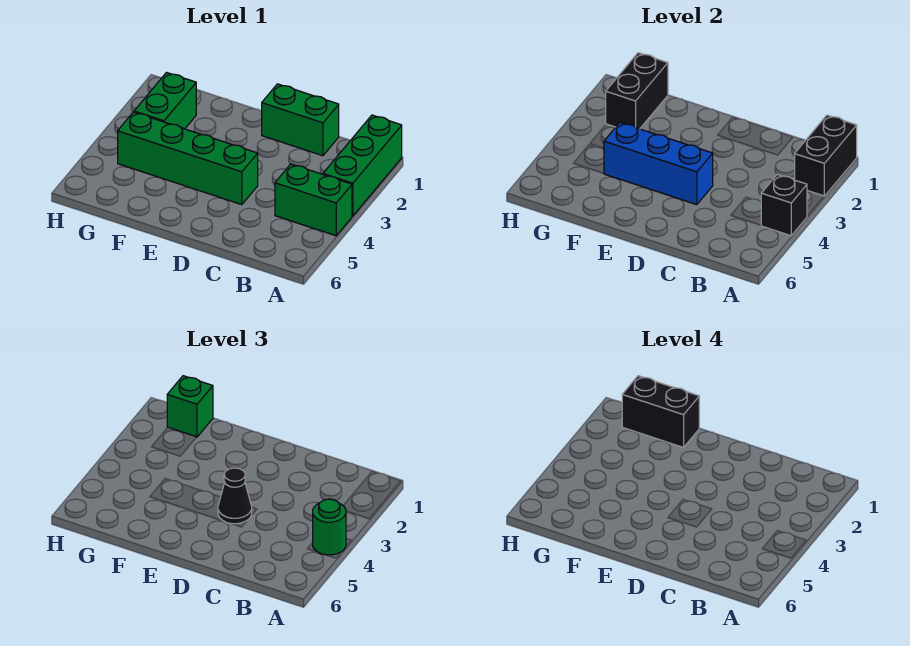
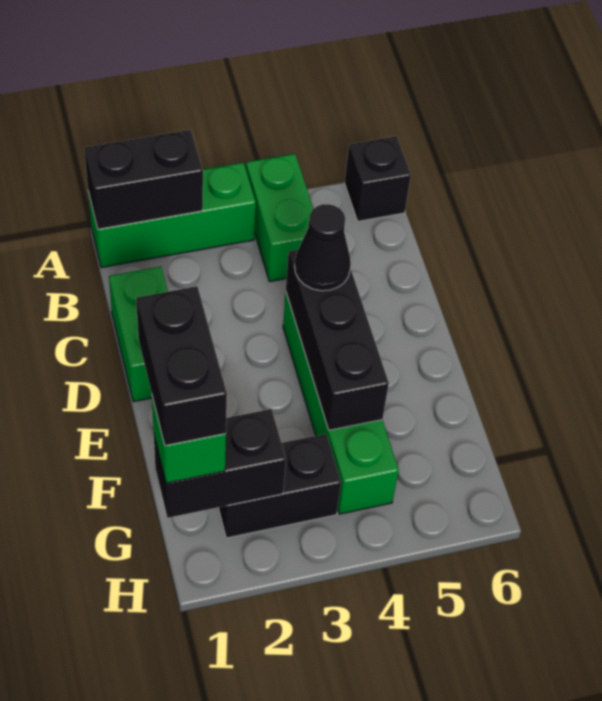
black brick A4 level 2 -> black brick A6 level 1
green round brick A4 level 3 -> none
blue brick D4:F4 level 2 -> black brick D4:F4 level 2
green brick G2:G3 level 1 -> black brick G2:G3 level 1

